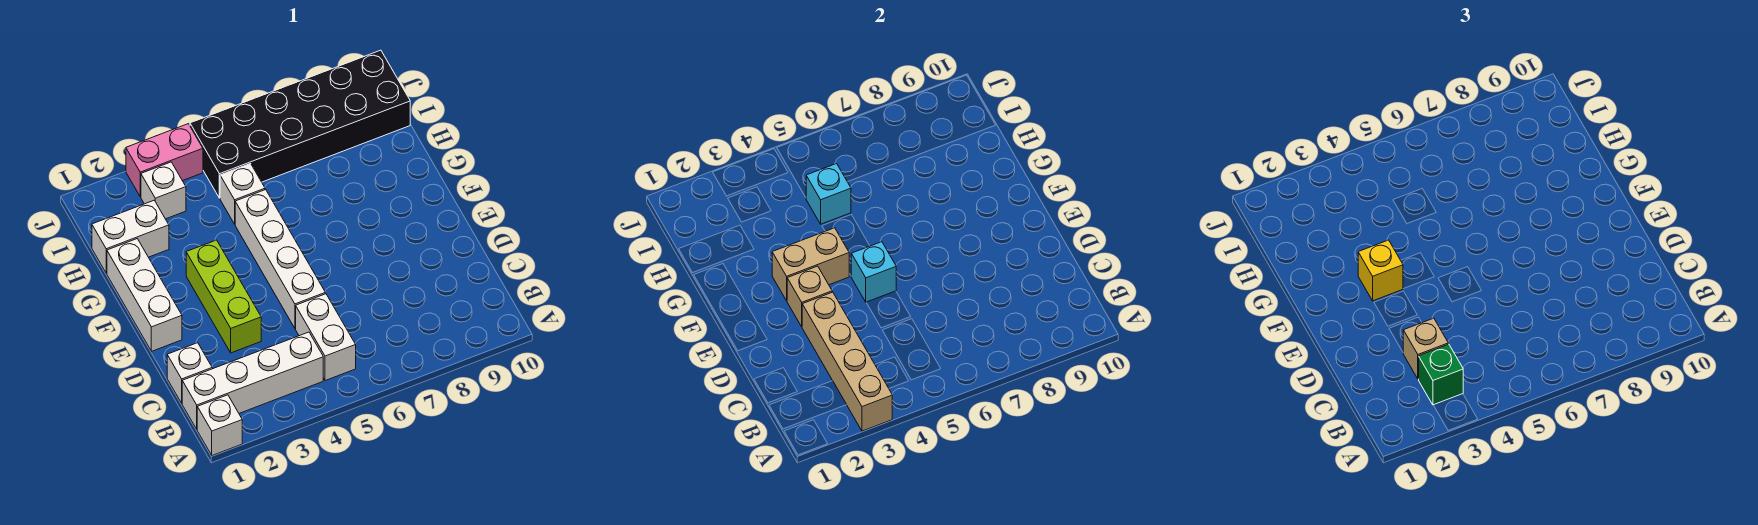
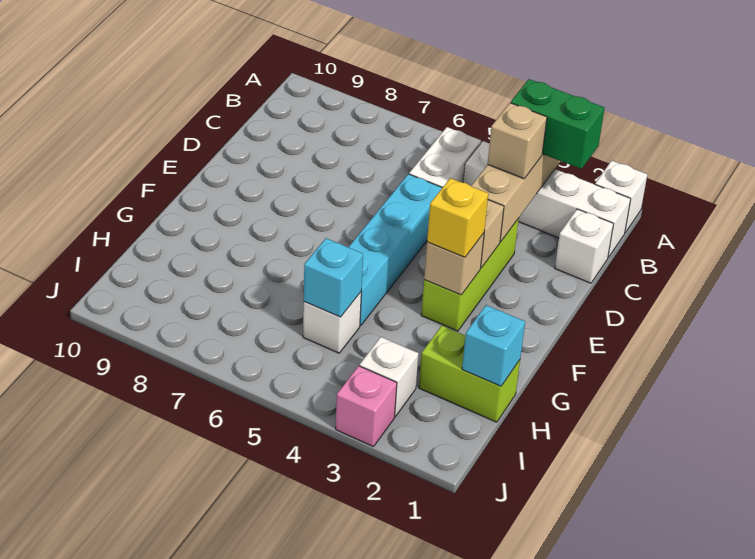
green brick B3 level 3 -> green brick B2:B3 level 3
white brick D5:G5 level 1 -> cyan brick D5:G5 level 1
white brick E1:G1 level 1 -> none
cyan brick E5 level 2 -> cyan brick H1 level 2
tan brick F3:F4 level 2 -> tan brick F3 level 2
white brick H1:H2 level 1 -> lime brick H1:H2 level 1
black brick I5:J10 level 1 -> none
pink brick J3:J4 level 1 -> pink brick J3 level 1

